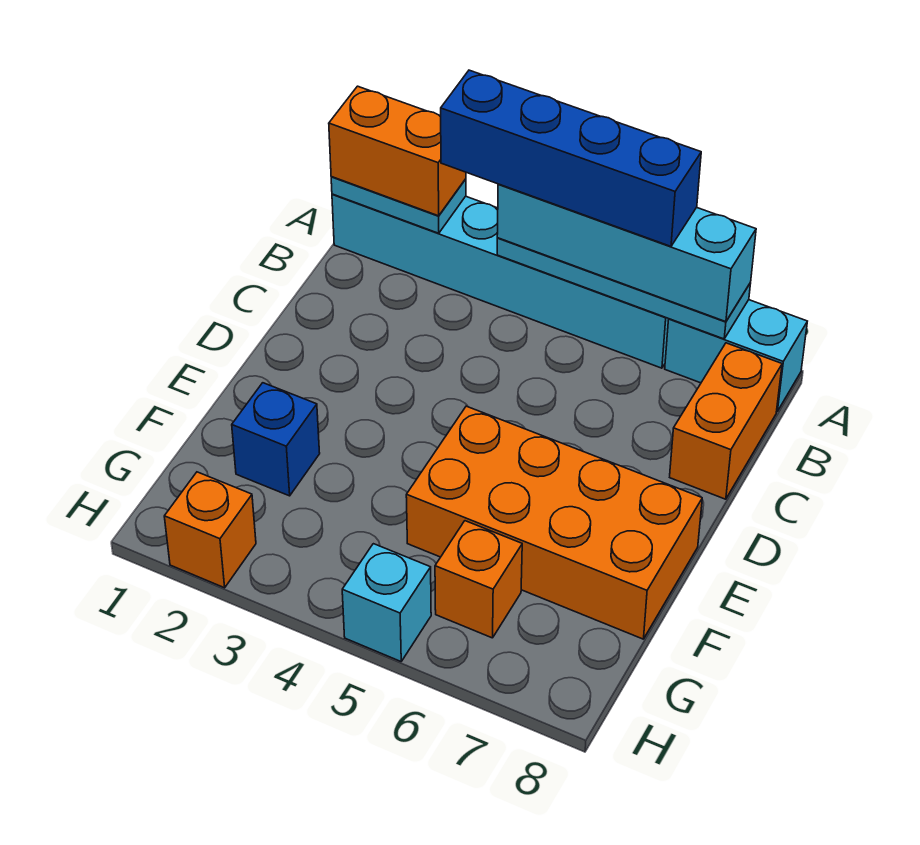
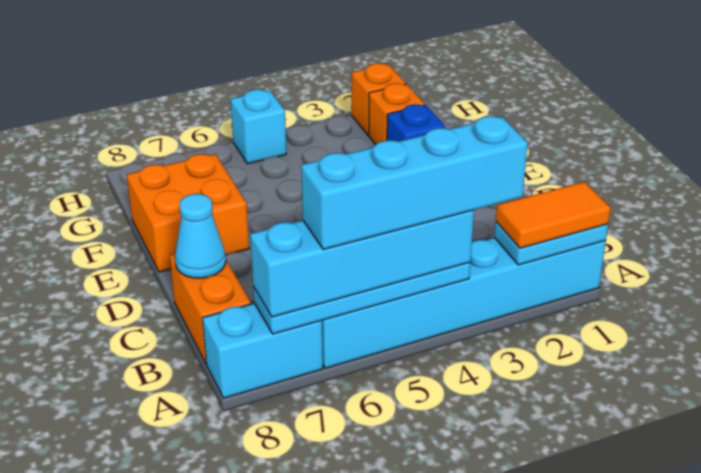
orange brick A1:A2 level 3 -> orange tile A1:A2 level 3
blue brick A3:A6 level 4 -> cyan brick A3:A6 level 4
none -> cyan cone C8 level 2
orange brick E5:F8 level 1 -> orange brick E7:F8 level 1
orange brick G6 level 1 -> orange brick G2 level 1

